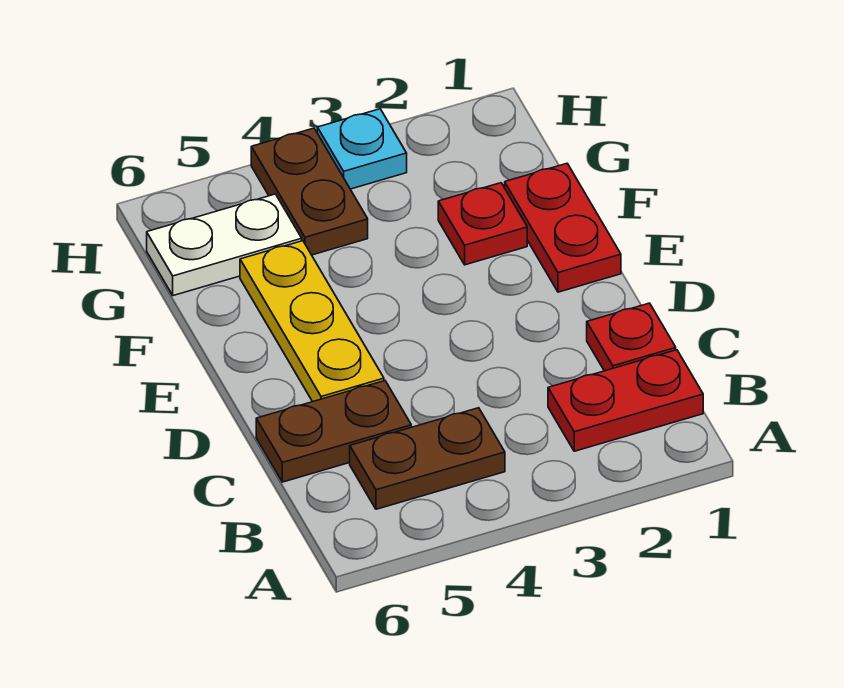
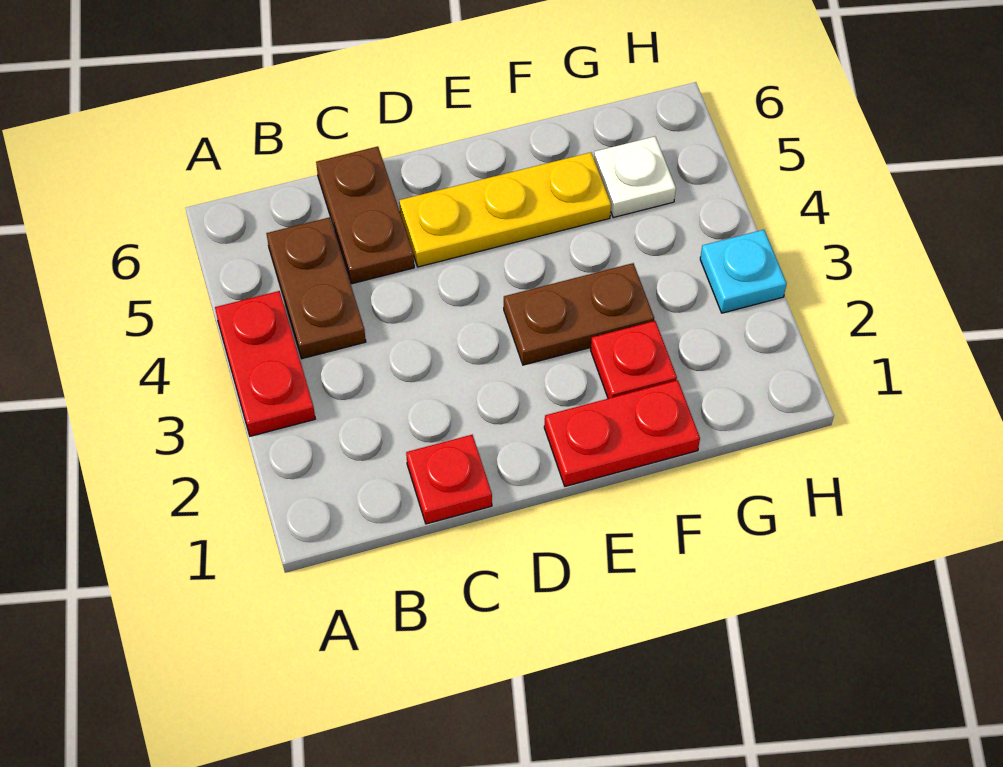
red plate B1:B2 level 1 -> red plate A3:A4 level 1
brown plate G4:H4 level 1 -> brown plate E3:F3 level 1
white plate G5:G6 level 1 -> white plate G5 level 1

